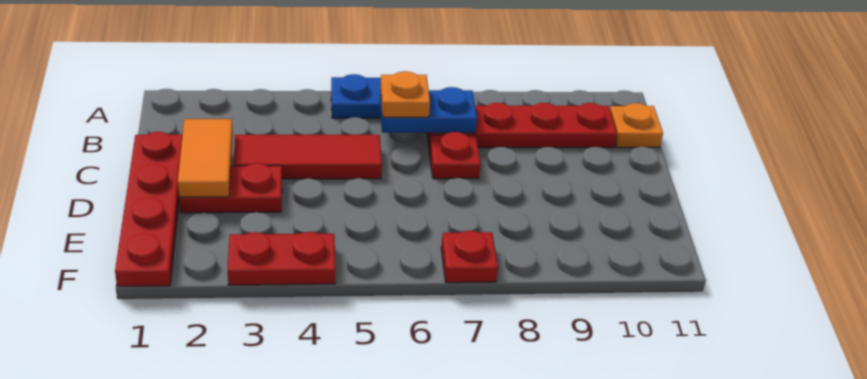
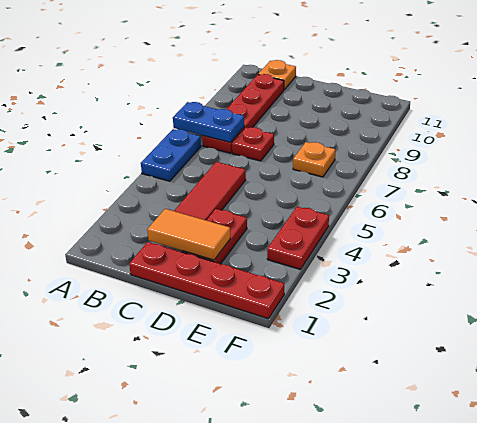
blue plate B6:B7 level 2 -> blue plate A7:B7 level 2
orange plate B6 level 3 -> orange plate E7 level 1
red plate F7 level 1 -> none

